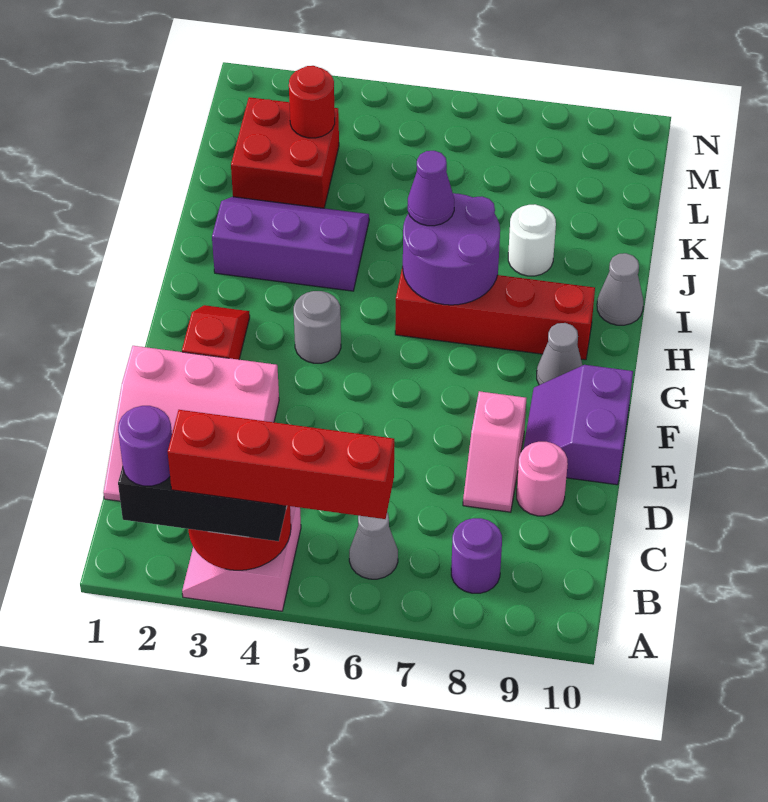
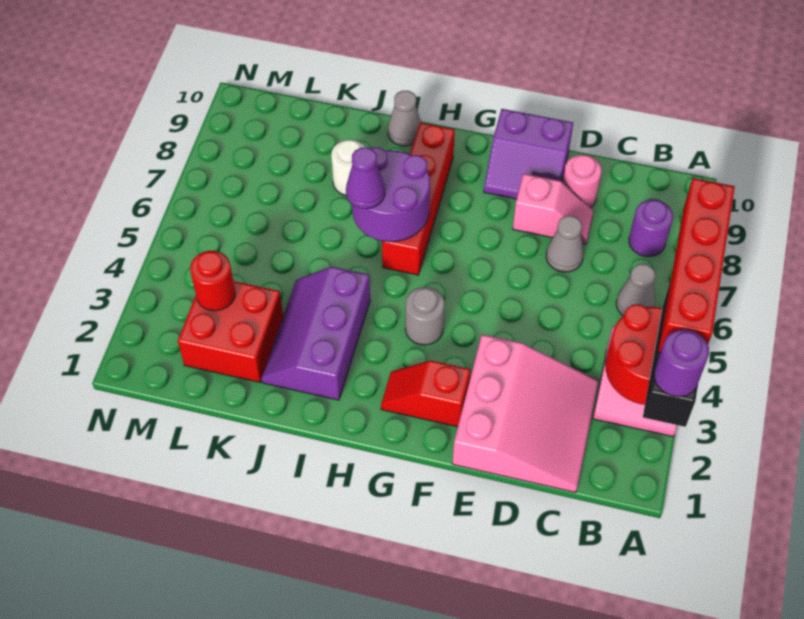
grey cone G9 level 1 -> grey cone D7 level 1

